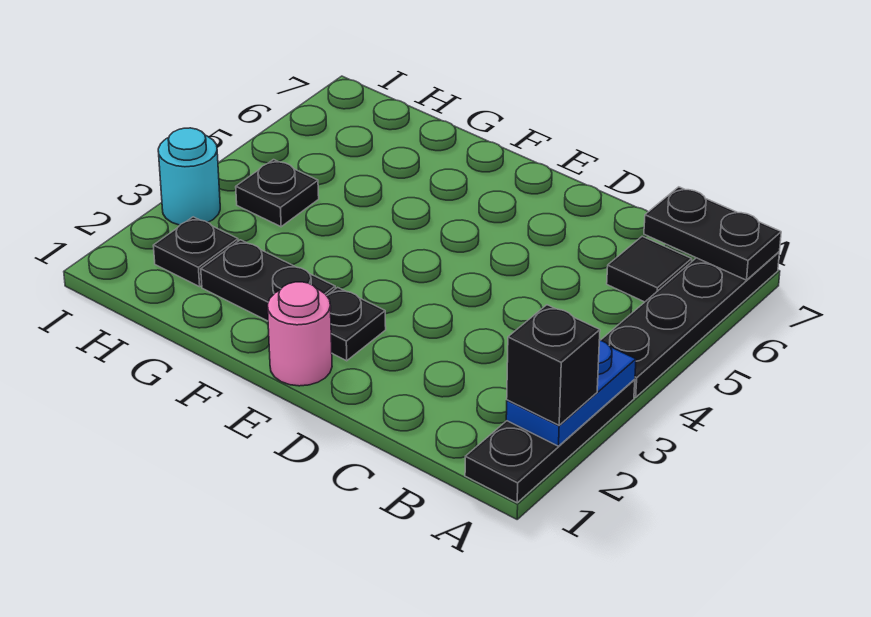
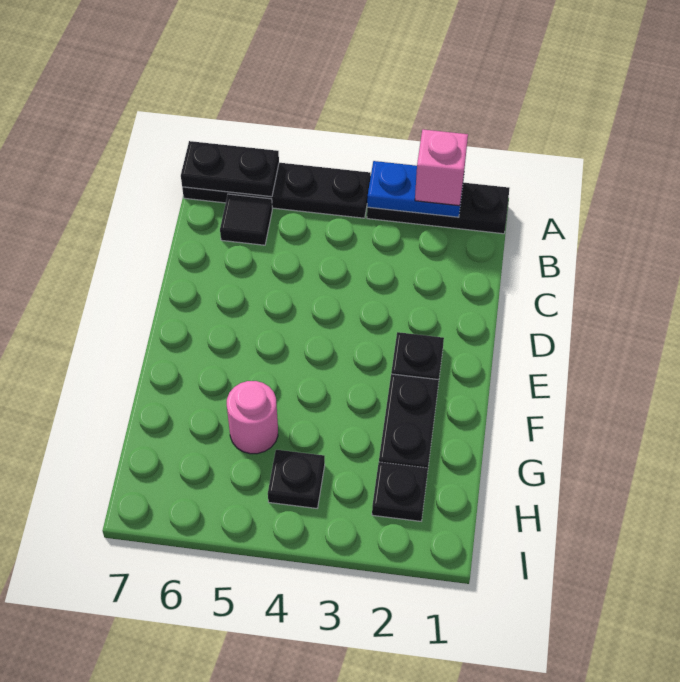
black brick A2 level 3 -> pink brick A2 level 3
black plate A7:B7 level 2 -> black plate A6:A7 level 2
pink round brick E1 level 1 -> pink round brick G5 level 1
cyan round brick I3 level 1 -> none

